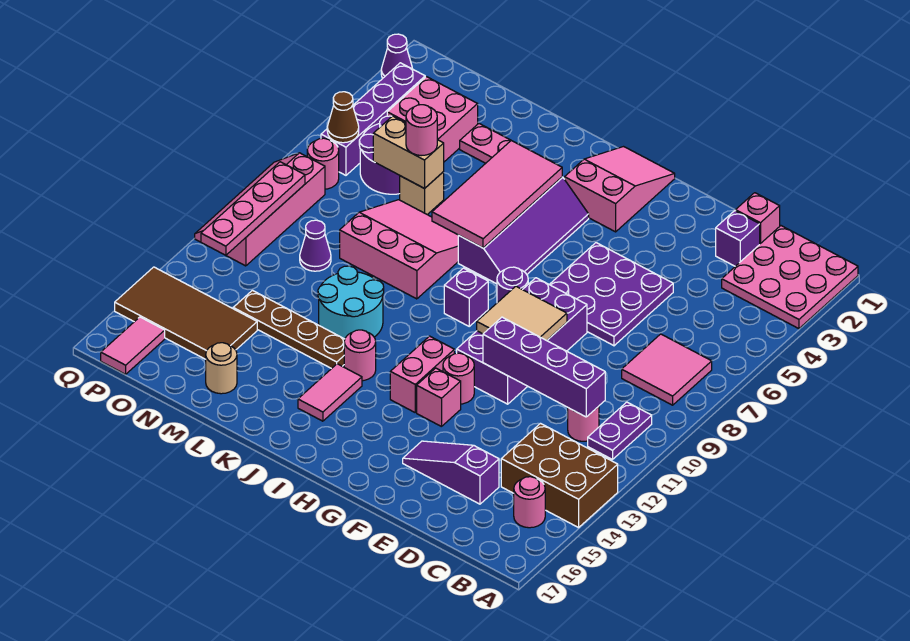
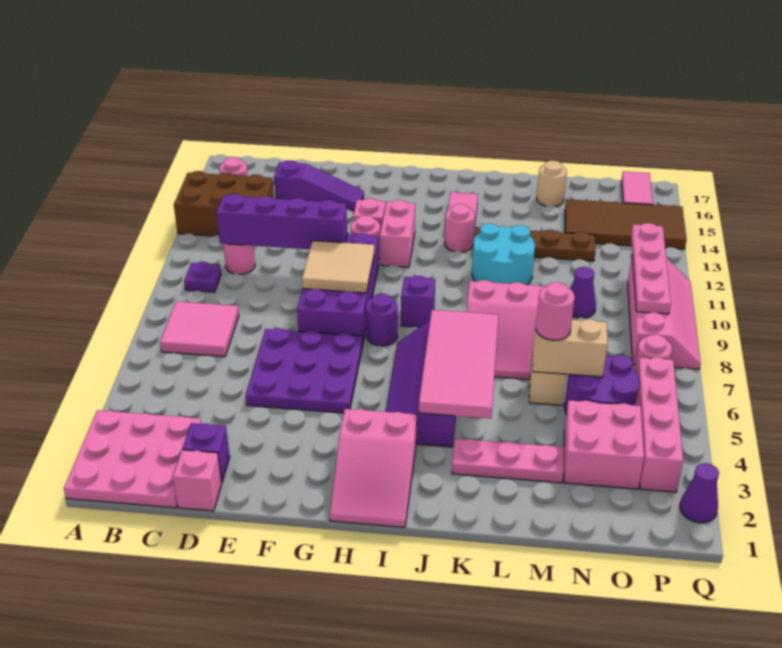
purple plate B10:B11 level 1 -> purple plate B10 level 1
purple brick P3:P6 level 1 -> pink brick P3:P6 level 1
brown cone P6 level 2 -> none

